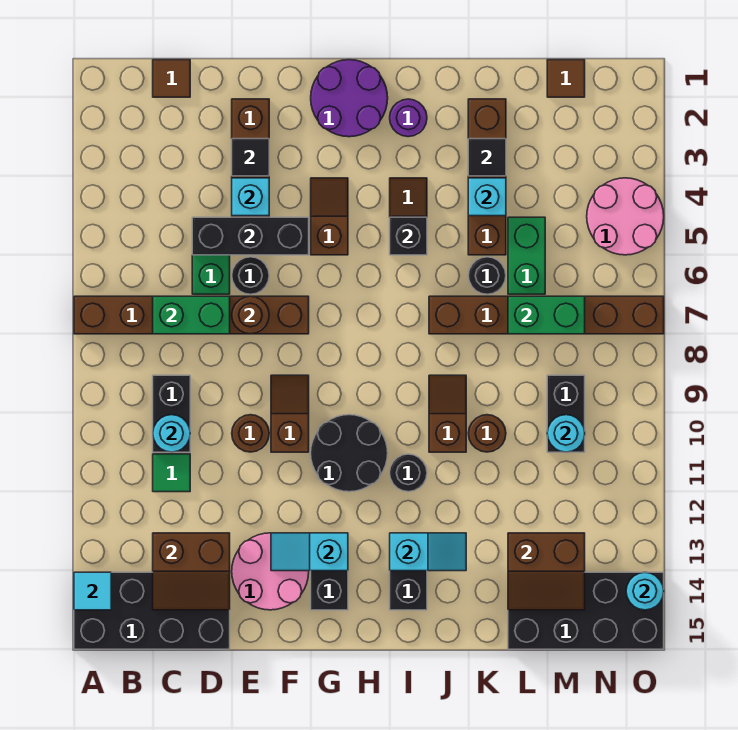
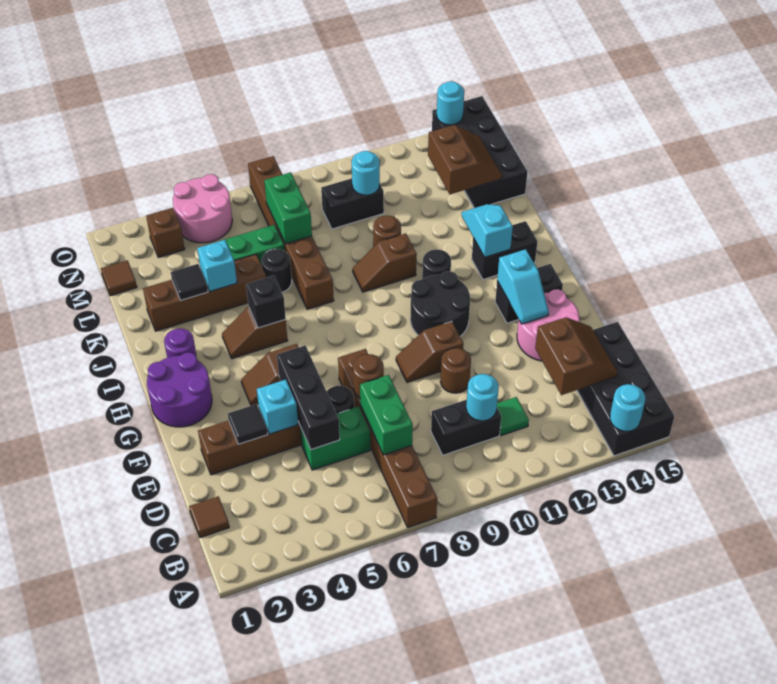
cyan tile A14 level 2 -> cyan round brick A14 level 2
none -> brown brick N3 level 1

